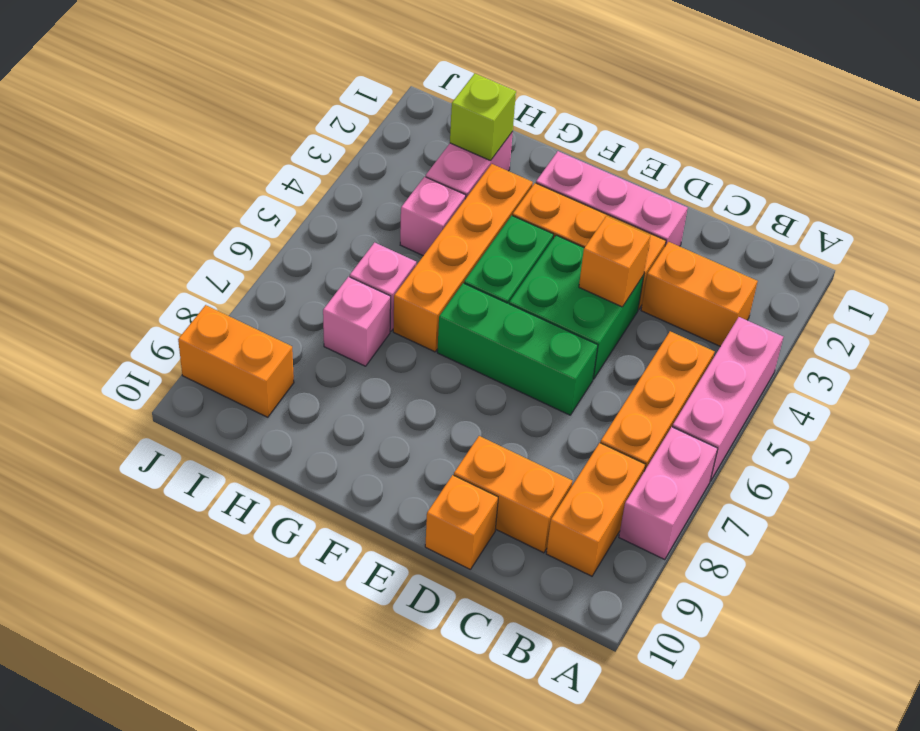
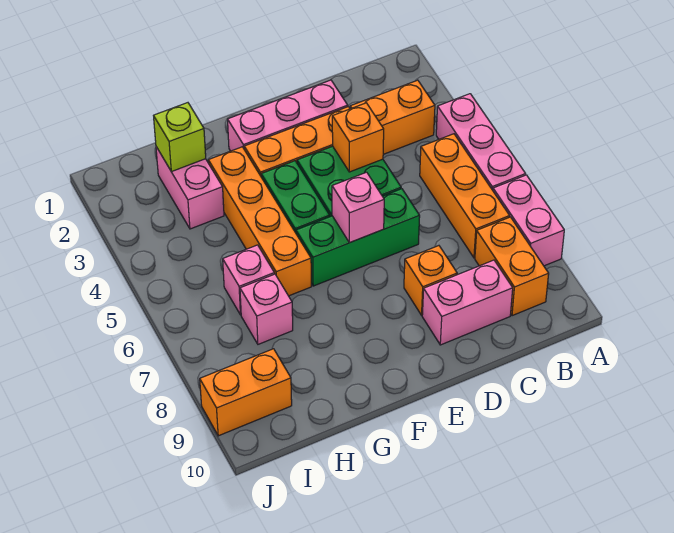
orange brick C9:D9 level 1 -> pink brick C9:D9 level 1
orange brick D10 level 1 -> orange brick D8 level 1
pink brick H4 level 1 -> pink brick E6 level 2

